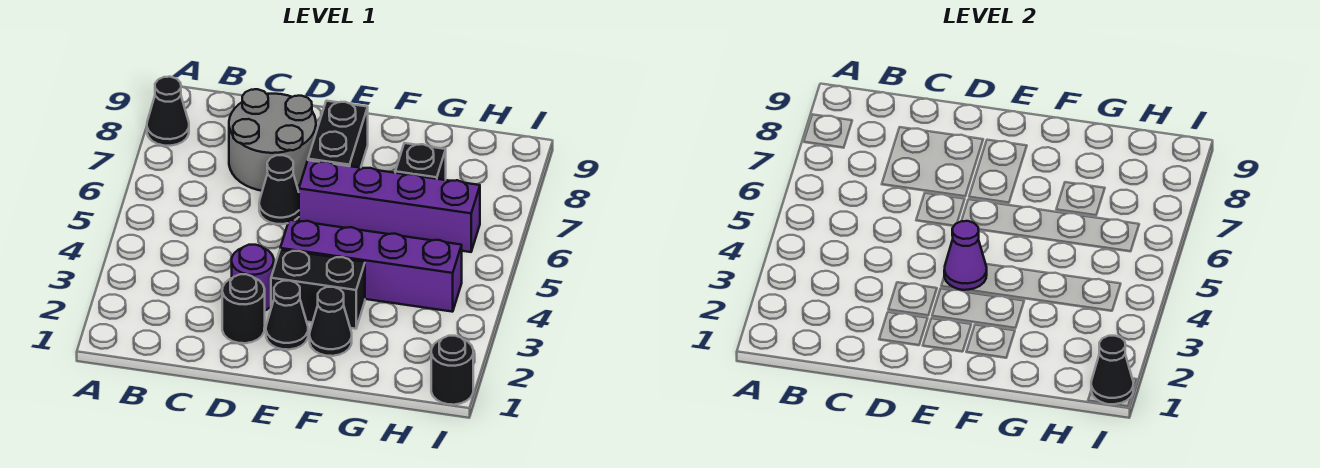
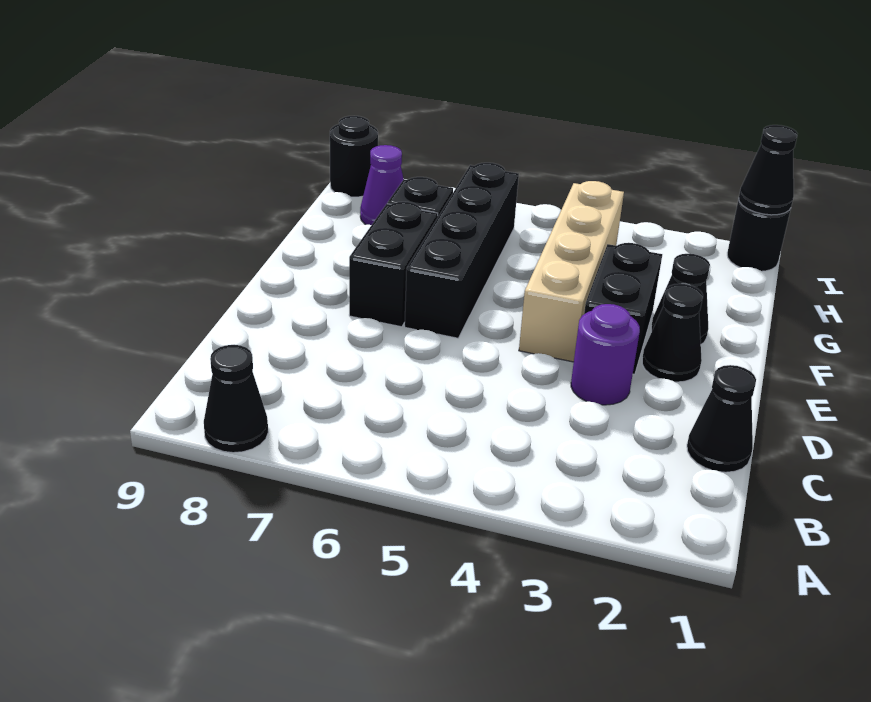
grey round brick C7:D8 level 1 -> none
black round brick D2 level 1 -> black round brick I9 level 1
black cone D6 level 1 -> black cone C1 level 1
purple brick E4:H4 level 1 -> tan brick E4:H4 level 1
purple cone E4 level 2 -> purple cone H8 level 1
purple brick E6:H6 level 1 -> black brick E6:H6 level 1
black brick E7:E8 level 1 -> black brick E7:F7 level 1

